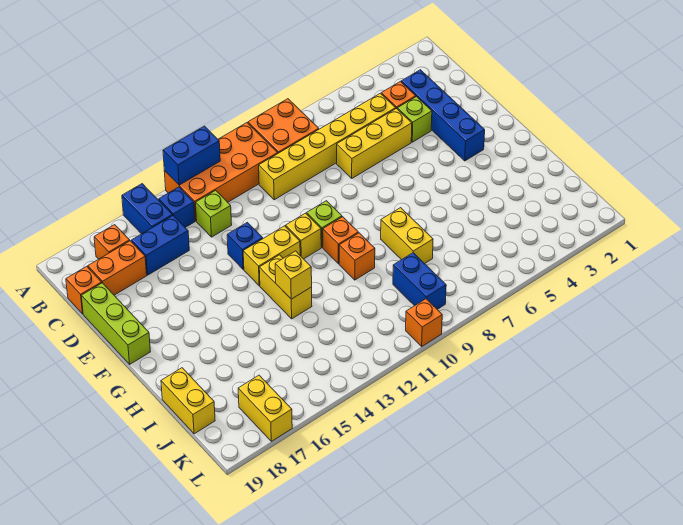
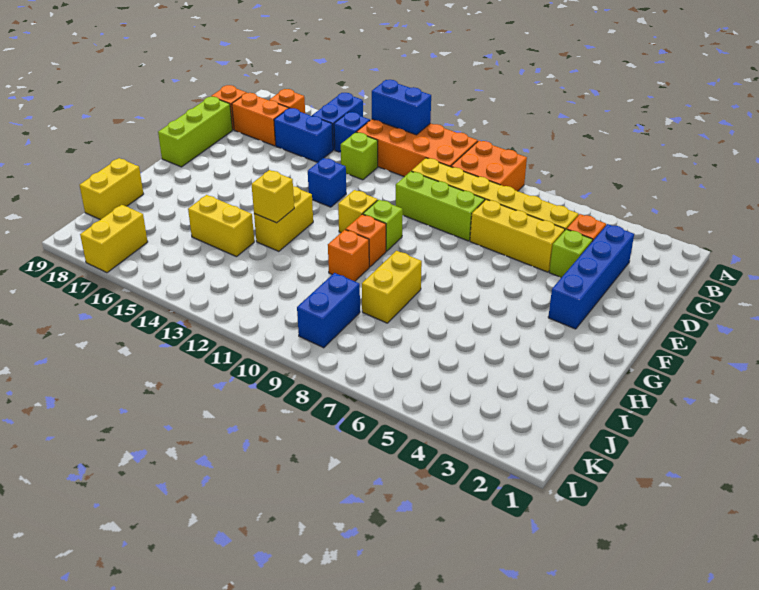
none -> lime brick D8:D10 level 1
yellow brick F12:F13 level 1 -> yellow brick I14:I15 level 1
orange brick L10 level 1 -> none

